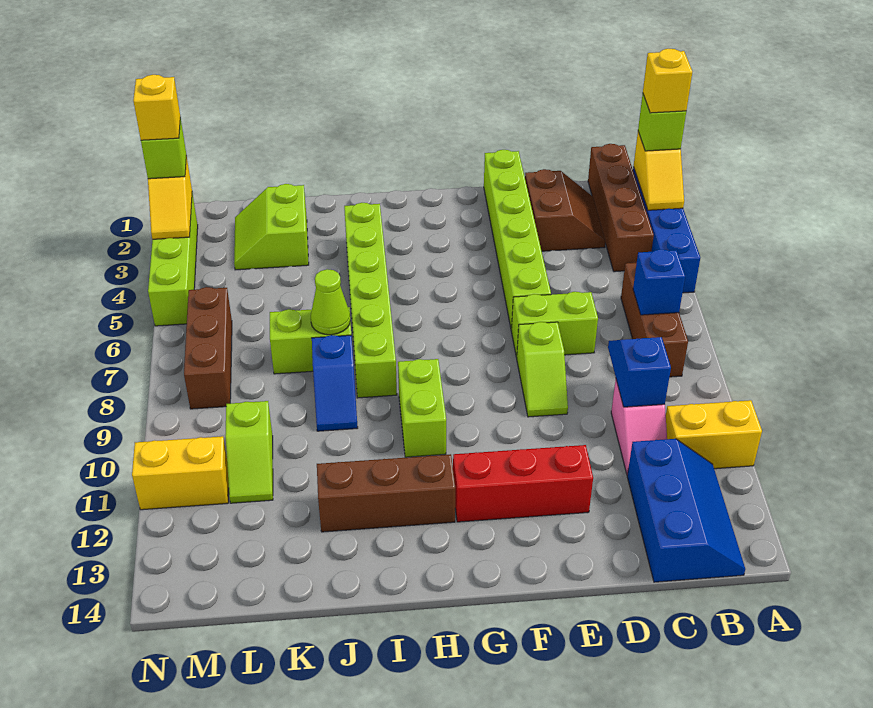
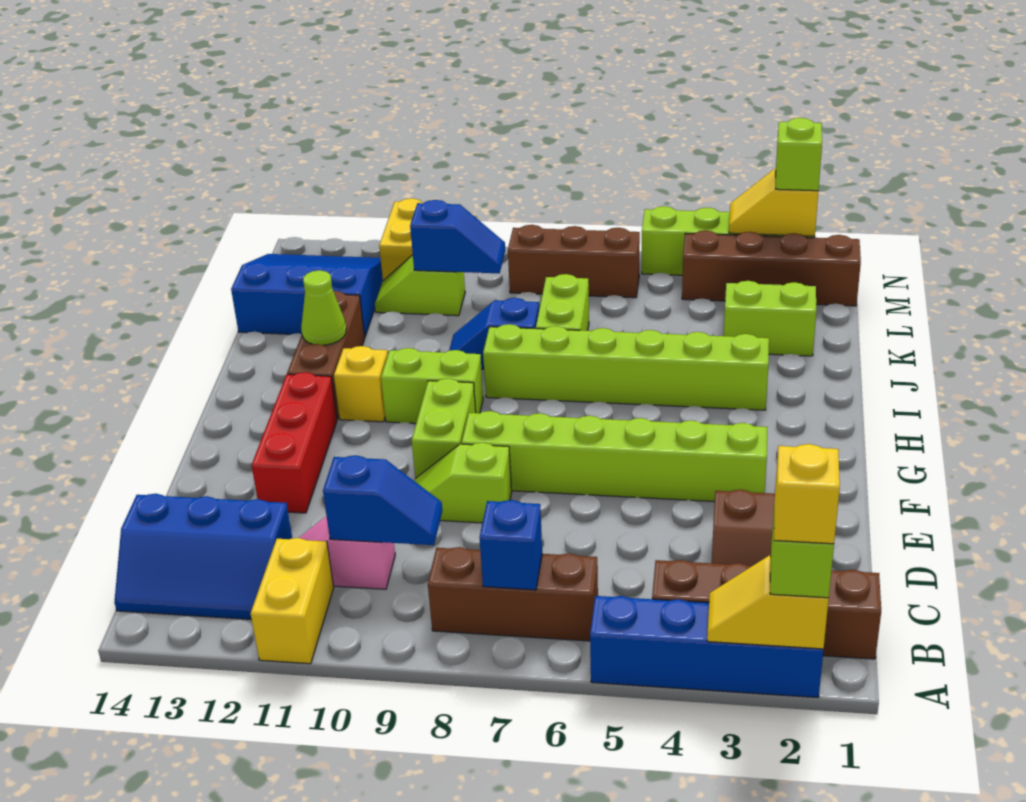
lime brick D7:E7 level 1 -> lime brick F9:G9 level 1
lime brick E1:E6 level 1 -> lime brick F3:F8 level 1
lime cone J7 level 2 -> lime cone I12 level 2
none -> blue slope K12:M14 level 1 top K
none -> blue slope L9:L10 level 2 top 10
none -> brown brick M1:M4 level 1
yellow brick N2 level 4 -> yellow brick H11 level 1

